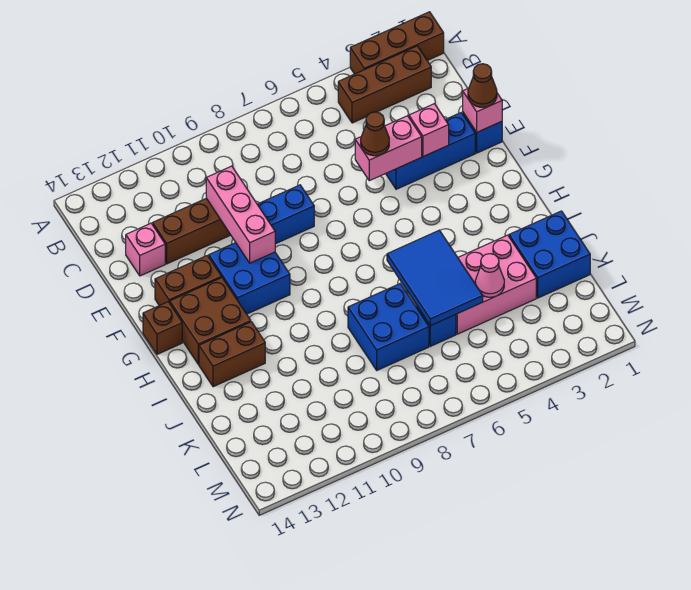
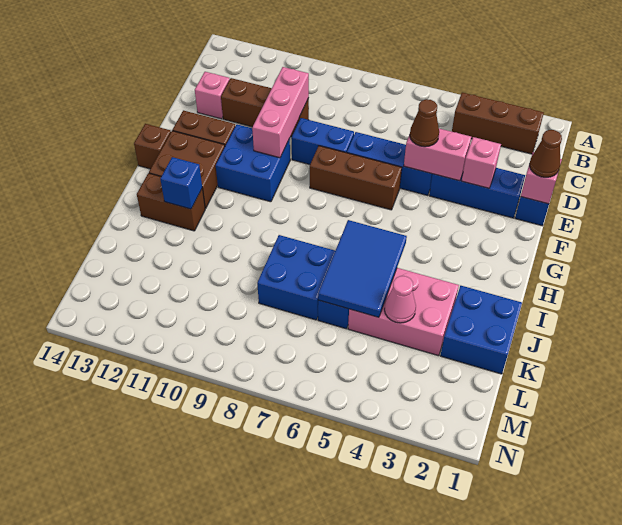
brown brick A1:A3 level 1 -> brown brick F6:F8 level 1
none -> blue brick E5:E7 level 1
none -> blue brick I12 level 2

